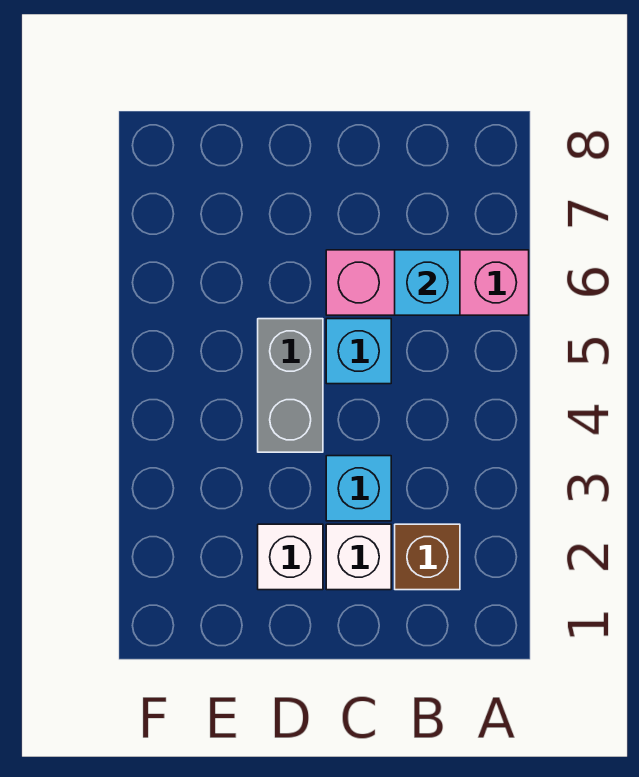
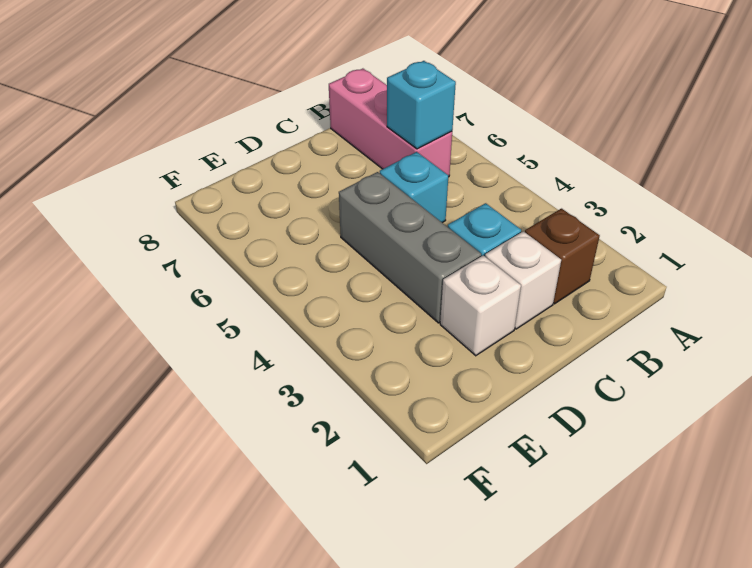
pink brick A6:C6 level 1 -> pink brick B6:B8 level 1
grey brick D4:D5 level 1 -> grey brick D3:D5 level 1

